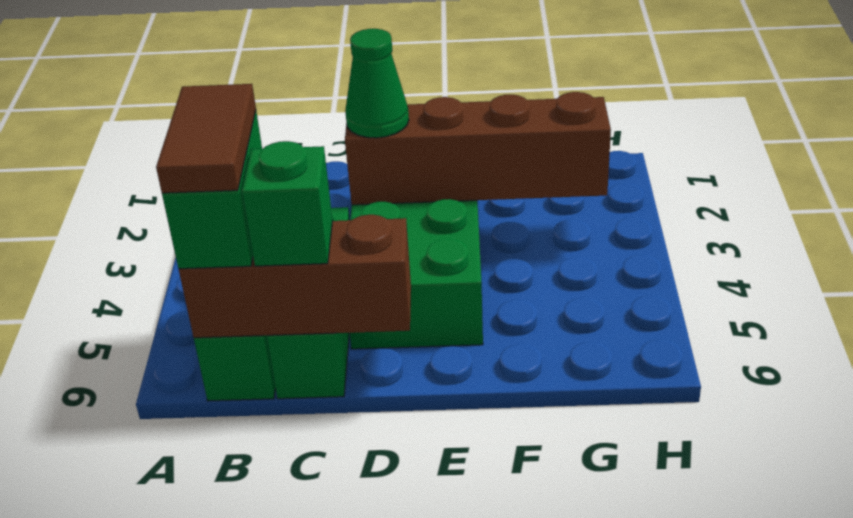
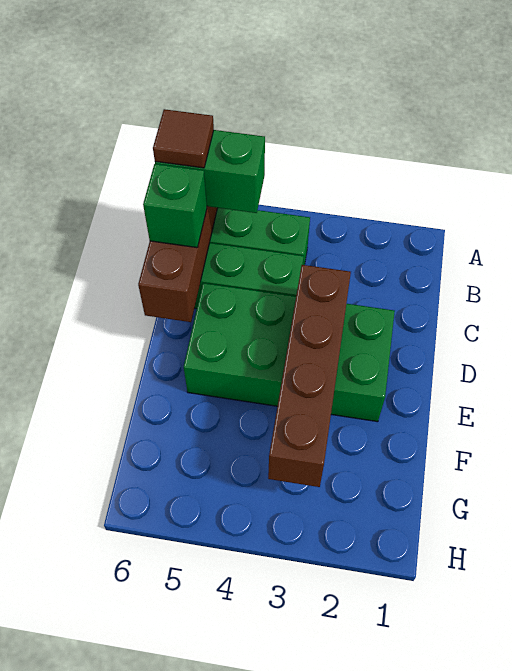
brown tile B5:B6 level 4 -> brown tile B6 level 4
green cone D3 level 3 -> none

